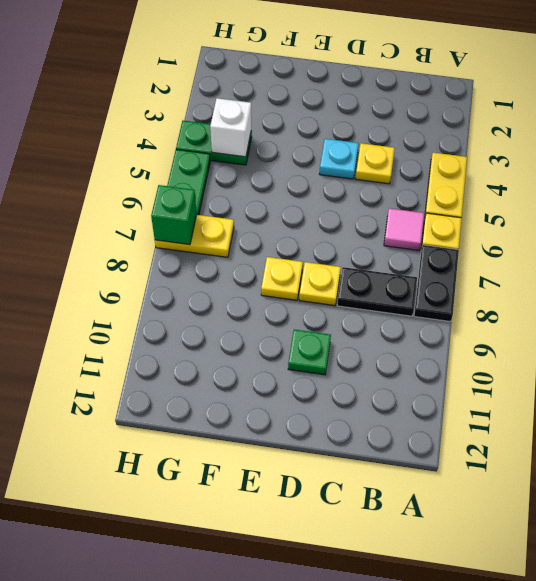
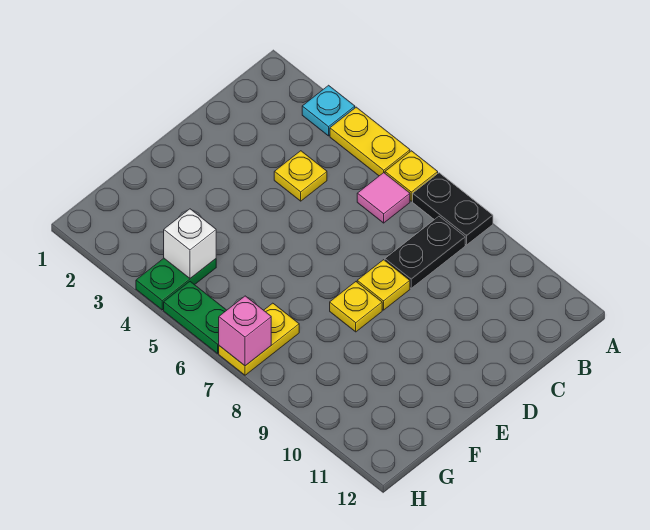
cyan plate D4 level 1 -> cyan plate A3 level 1
green plate D10 level 1 -> none
green brick H7 level 2 -> pink brick H7 level 2

